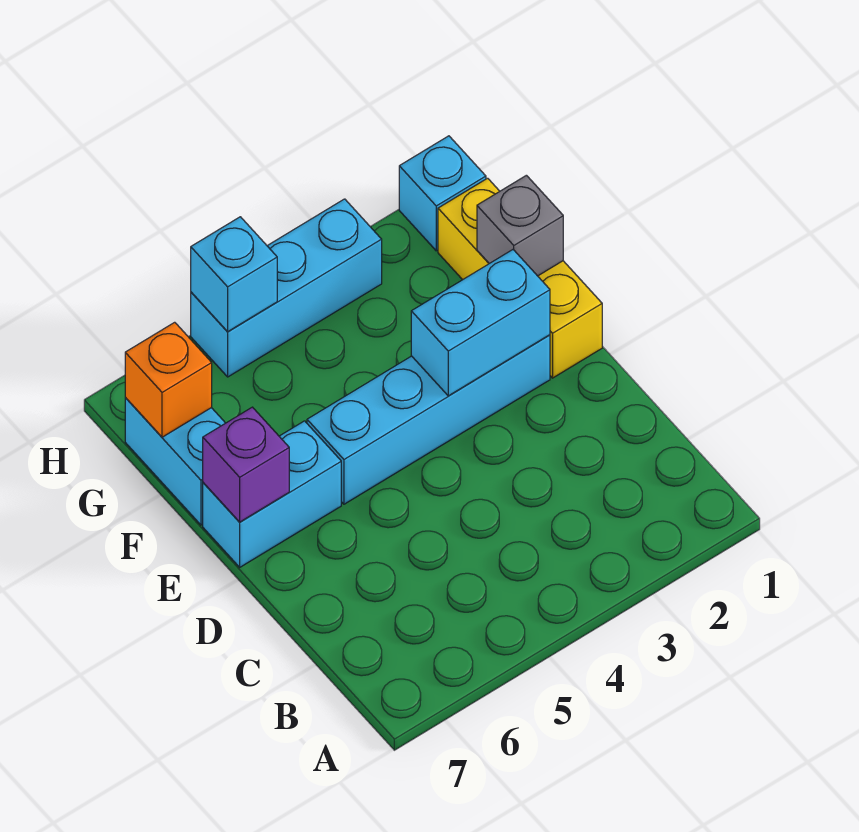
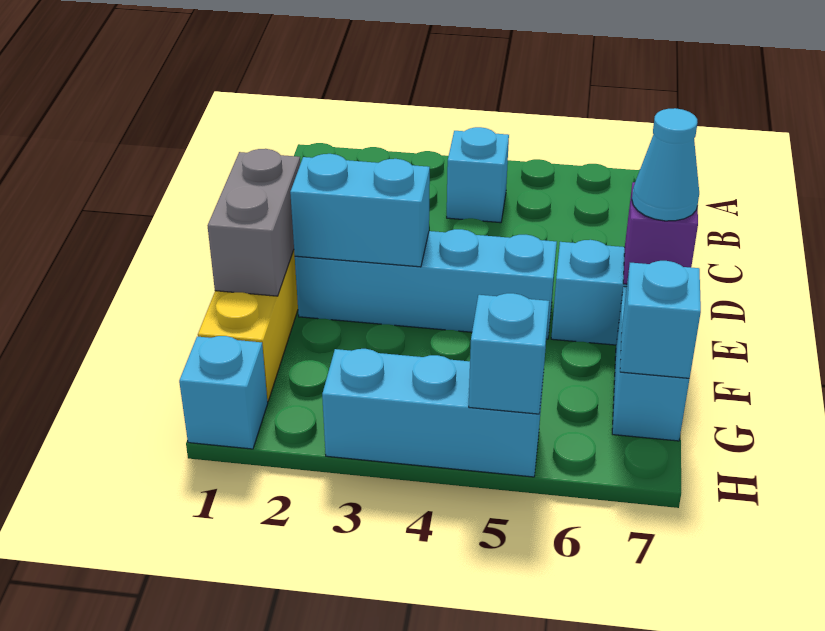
none -> cyan brick B4 level 1
none -> cyan cone E7 level 3
grey brick F1 level 2 -> grey brick E1:F1 level 2
orange brick G7 level 2 -> cyan brick G7 level 2

